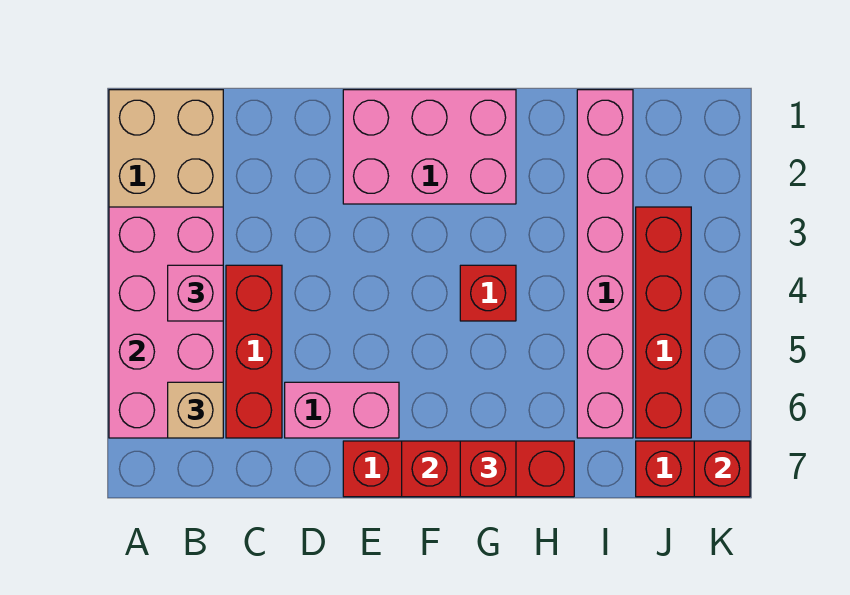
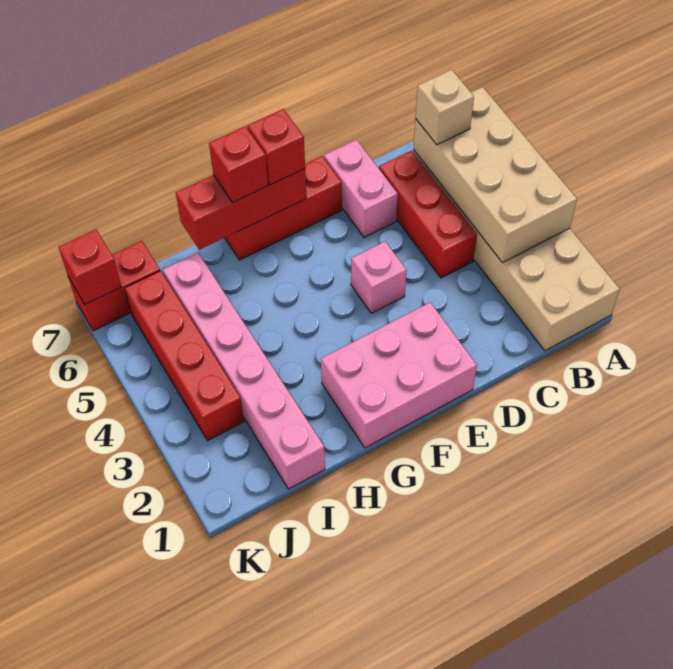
pink brick A3:B6 level 2 -> tan brick A3:B6 level 2
pink brick B4 level 3 -> pink brick E4 level 1
pink brick D6:E6 level 1 -> pink brick D6:D7 level 1
red brick G4 level 1 -> red brick F7 level 3

